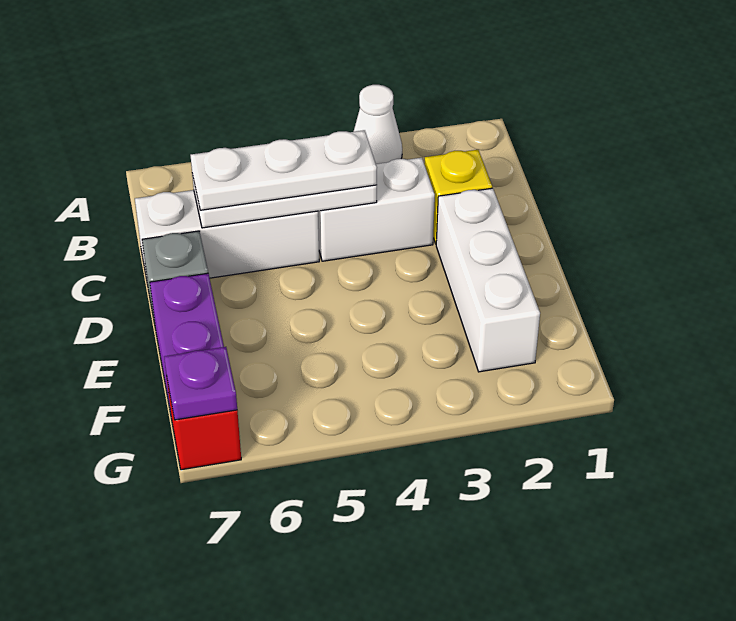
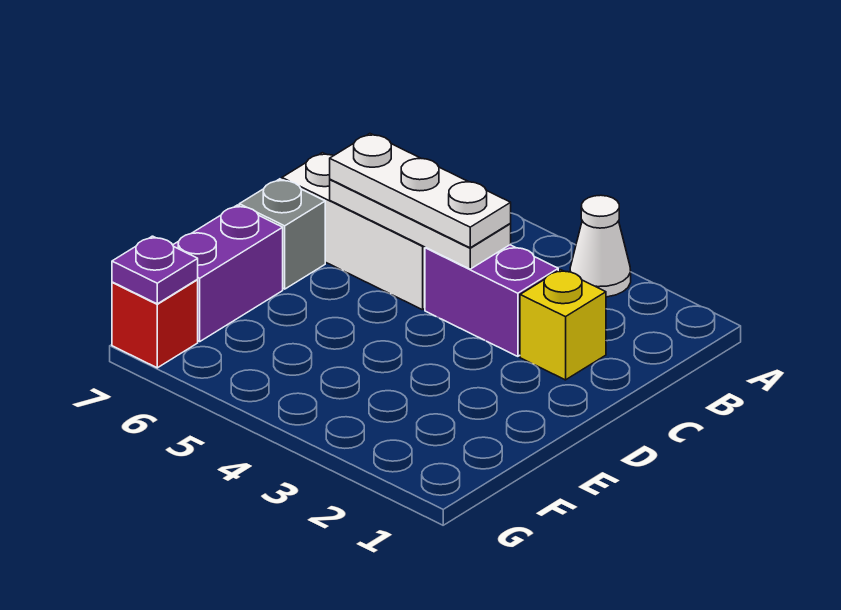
white brick C3:C4 level 1 -> purple brick C3:C4 level 1
white brick D2:F2 level 1 -> none

